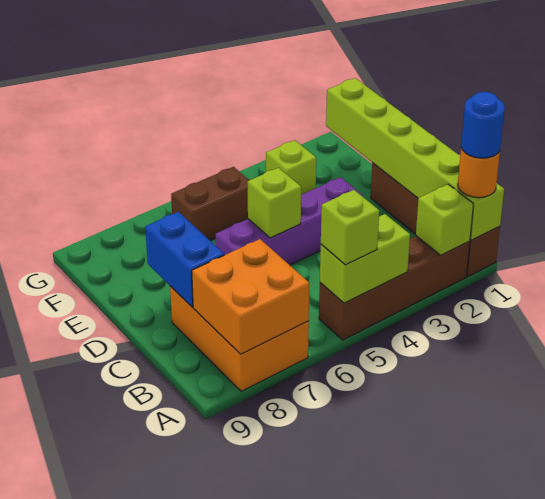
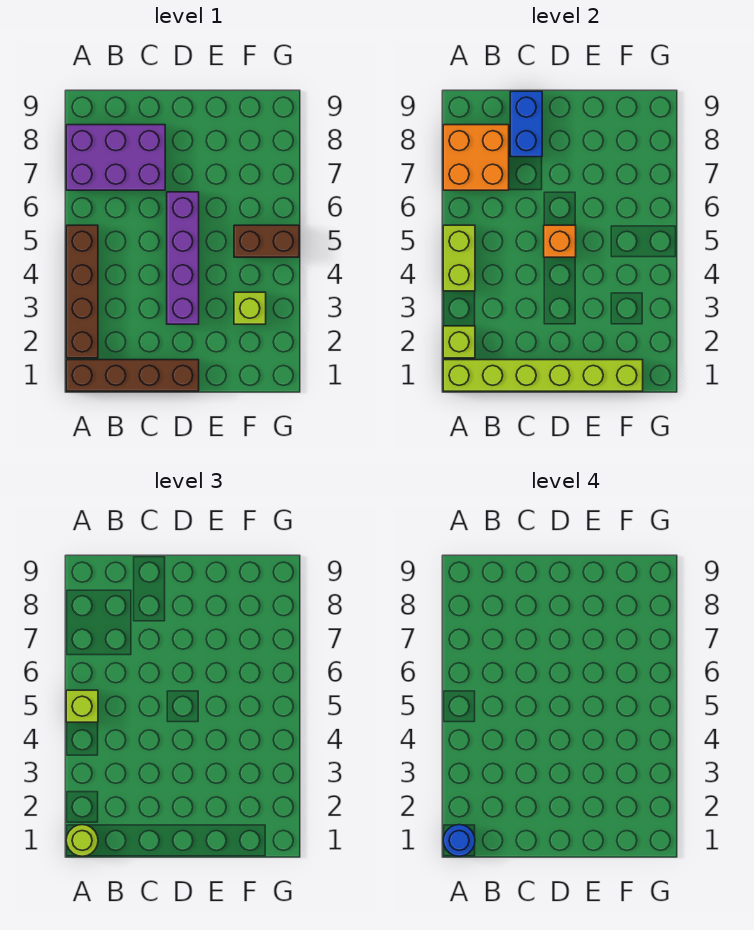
orange round brick A1 level 3 -> lime round brick A1 level 3
orange brick A7:C8 level 1 -> purple brick A7:C8 level 1
blue brick C8:D8 level 2 -> blue brick C8:C9 level 2
lime brick D5 level 2 -> orange brick D5 level 2
brown brick F5:F6 level 1 -> brown brick F5:G5 level 1

